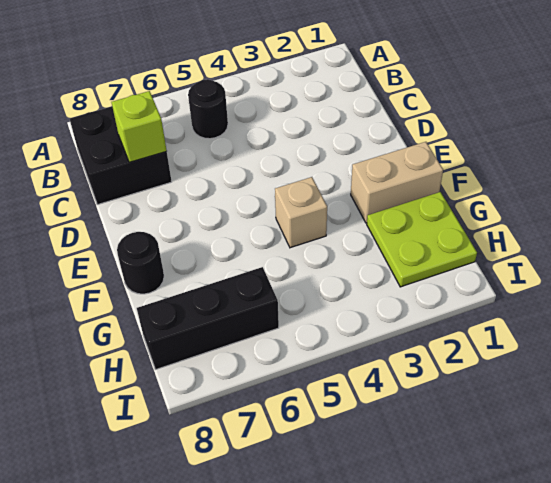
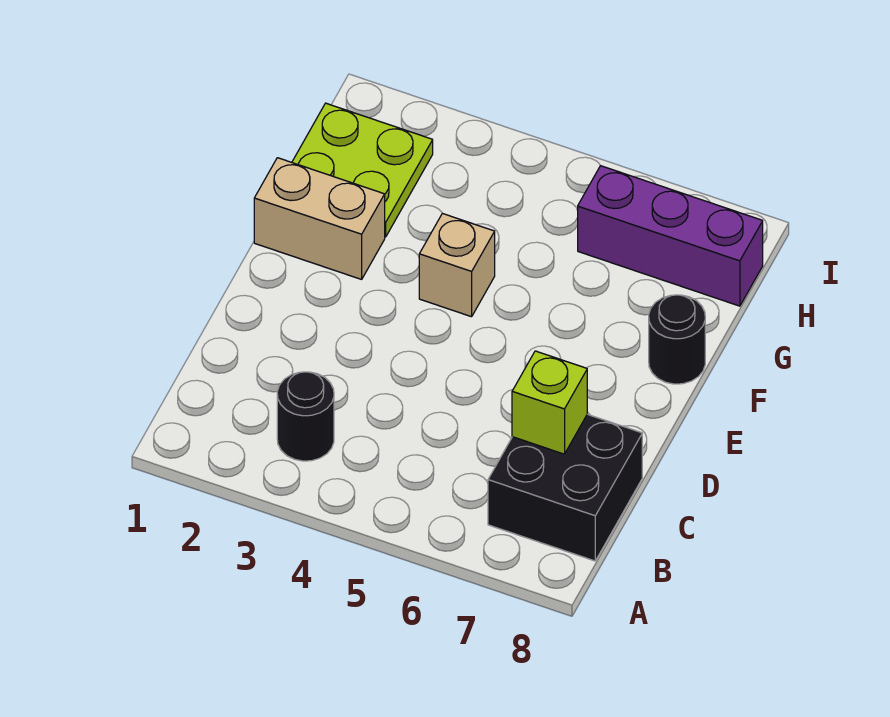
black round brick B5 level 1 -> black round brick B3 level 1
black brick H6:H8 level 1 -> purple brick H6:H8 level 1

